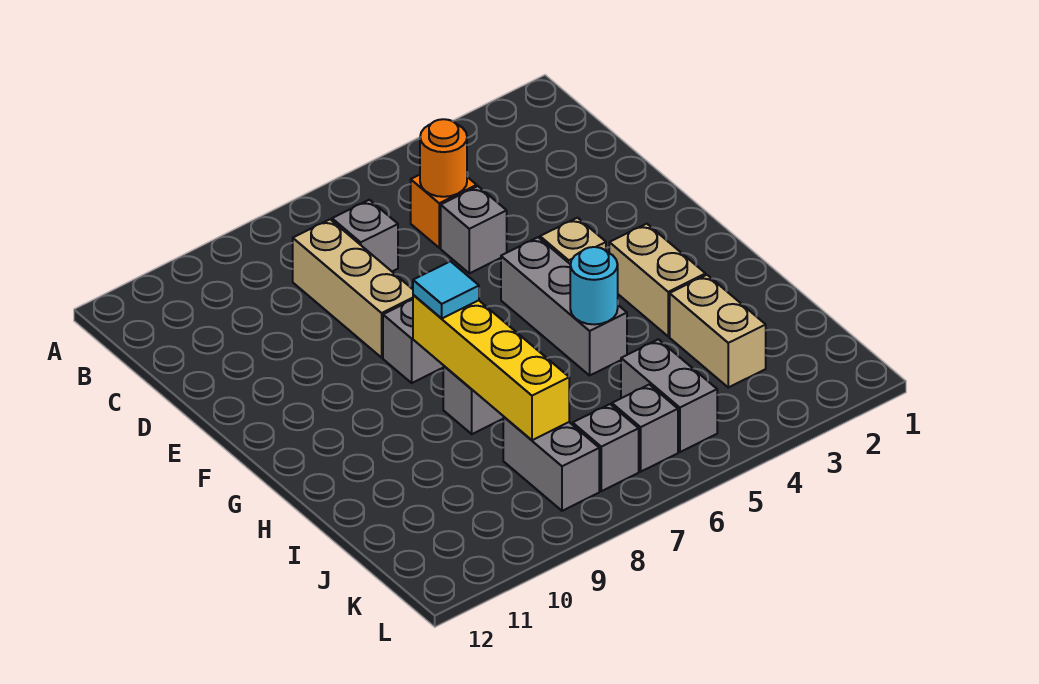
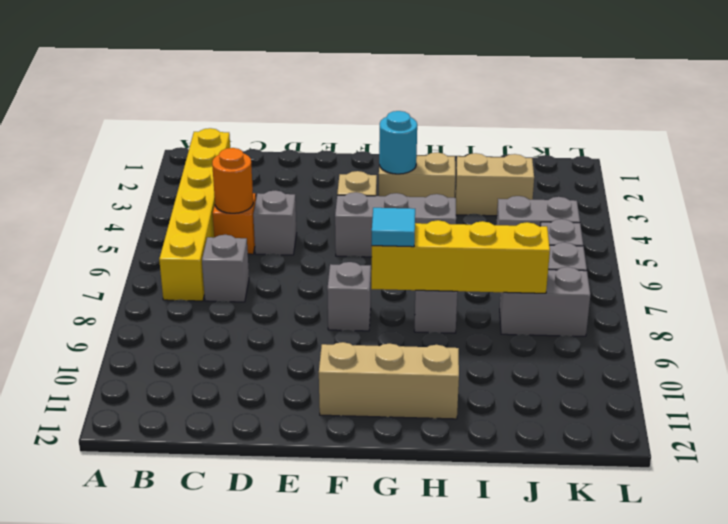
none -> yellow brick B2:B7 level 1
tan brick C8:E8 level 1 -> tan brick F11:H11 level 1
cyan round brick H5 level 2 -> cyan round brick G3 level 2

